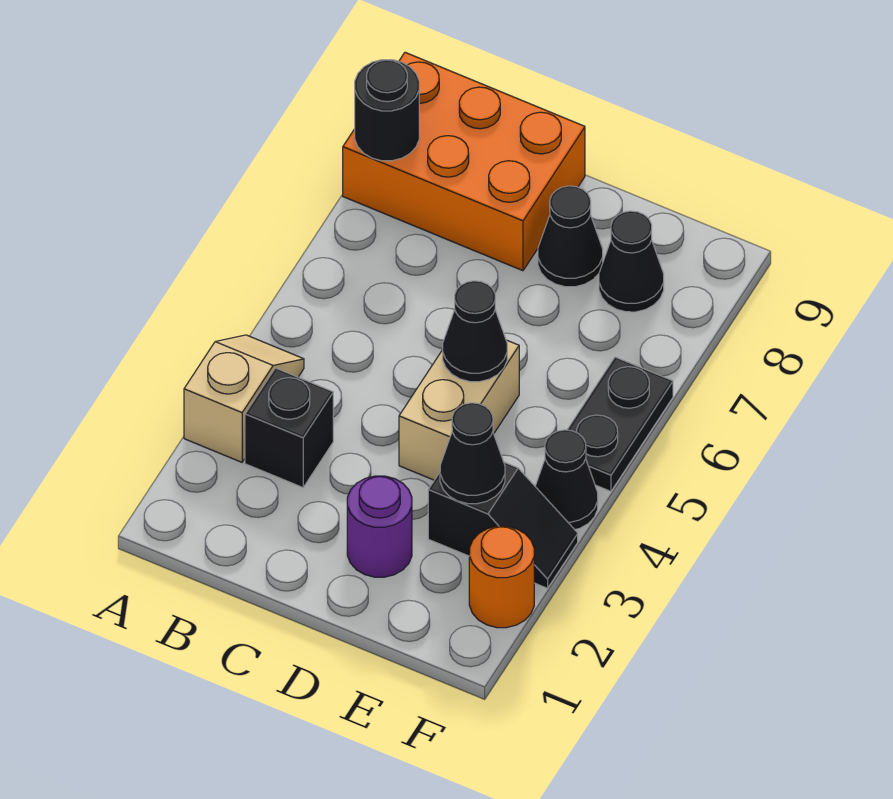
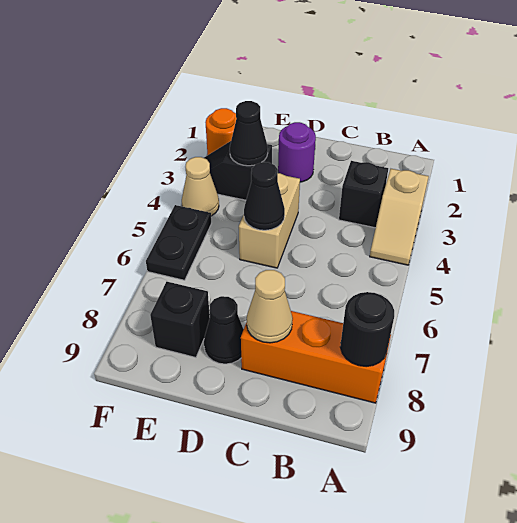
orange brick A8:C9 level 1 -> orange brick A8:C8 level 1
none -> tan cone C8 level 2
black cone E8 level 1 -> black brick E8 level 1
black cone F4 level 1 -> tan cone F4 level 1

